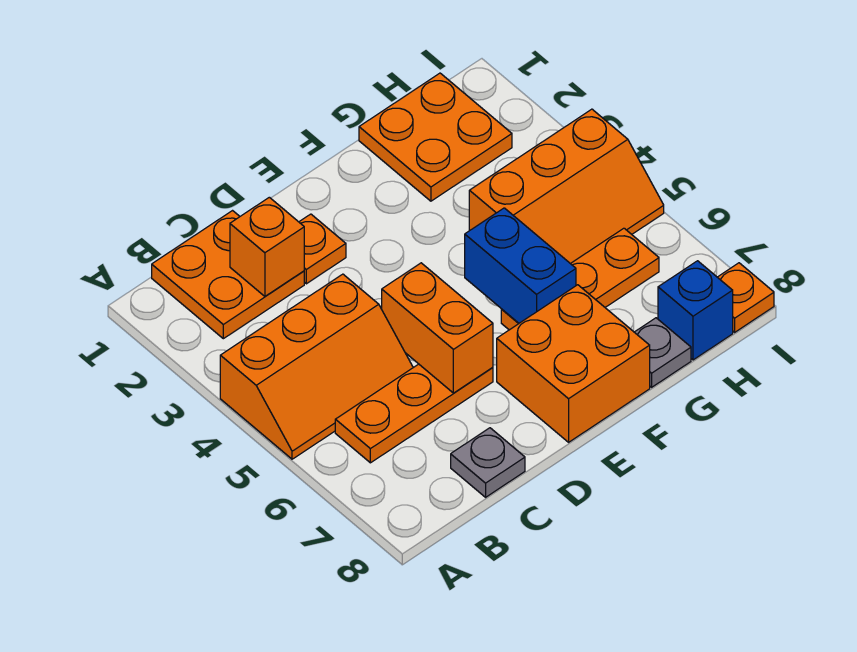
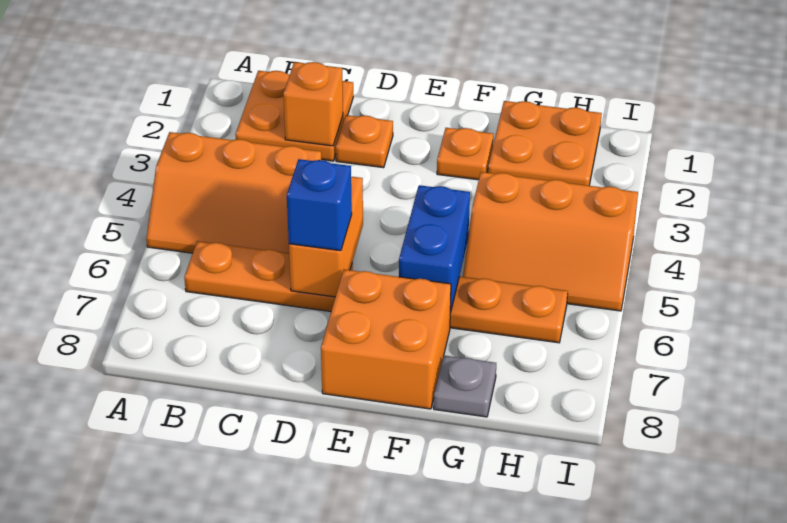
grey plate C8 level 1 -> none
blue brick H8 level 1 -> blue brick D6 level 3
orange plate I8 level 1 -> orange plate F2 level 1

